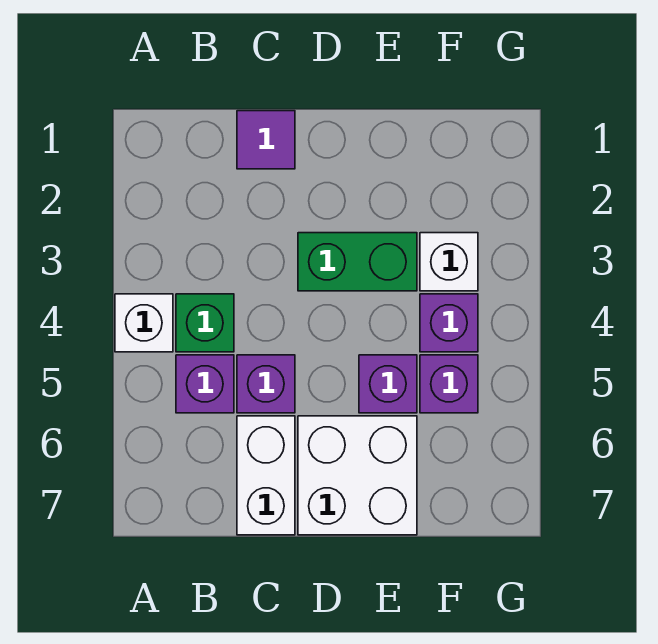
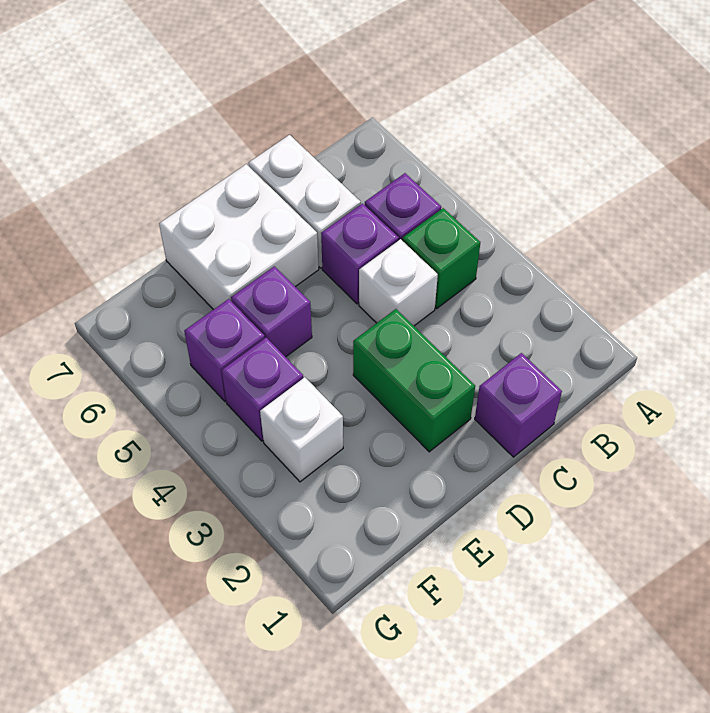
white brick A4 level 1 -> white brick C4 level 1
purple tile C1 level 1 -> purple brick C1 level 1
green brick D3:E3 level 1 -> green brick D2:D3 level 1

